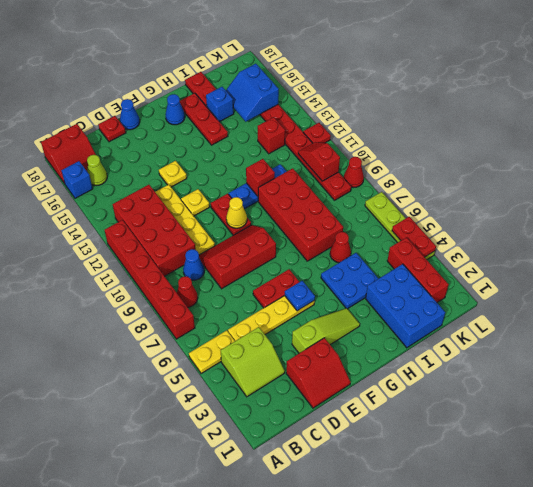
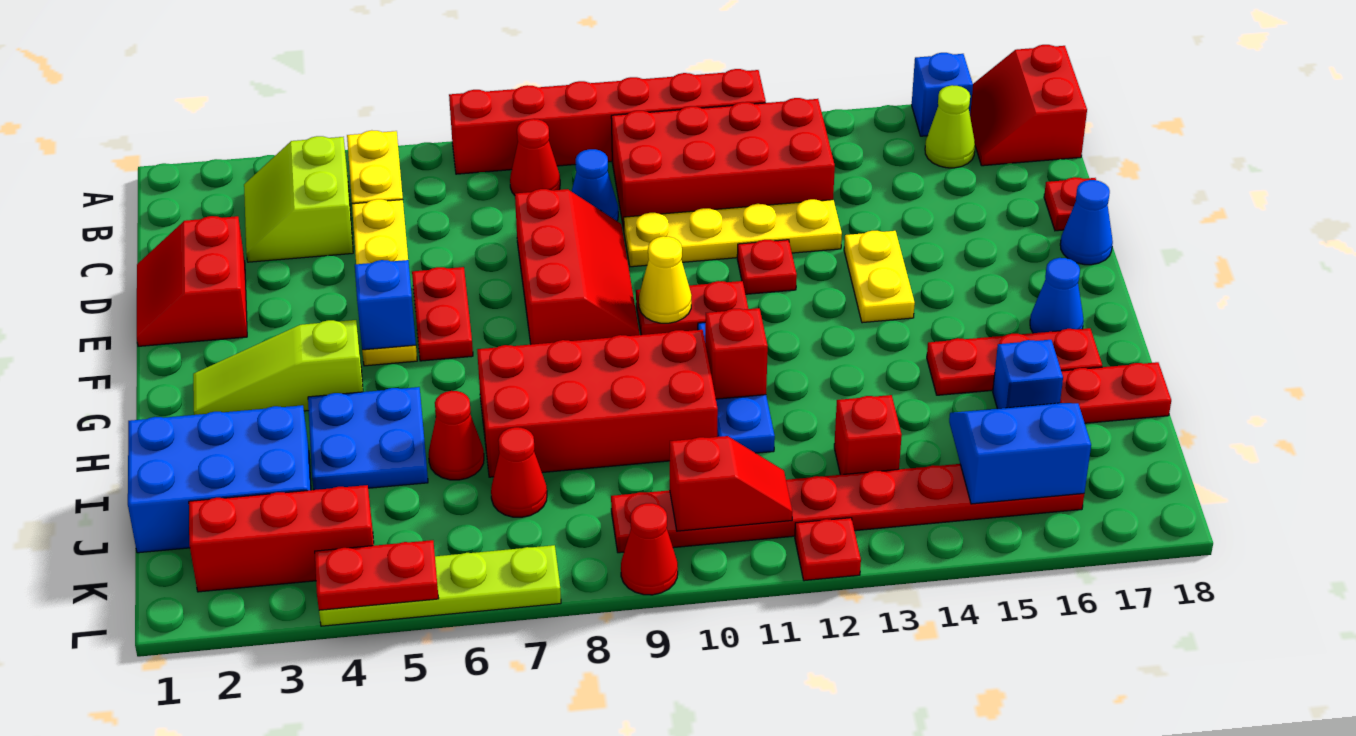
lime slope E3:G3 level 1 top E -> lime slope G2:G4 level 1 top 4
yellow plate E12 level 1 -> red plate E12 level 1
yellow plate E14 level 1 -> yellow plate E14:F14 level 1
blue plate F5 level 2 -> blue brick F5 level 2
none -> red cone J7 level 1

